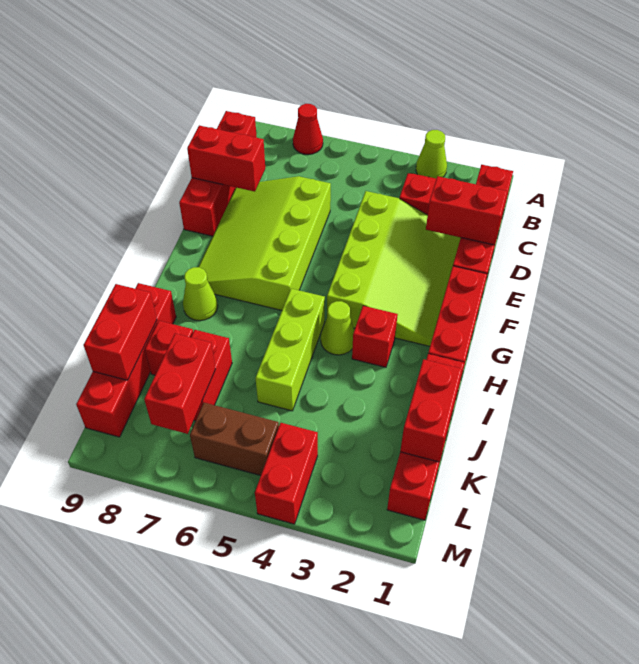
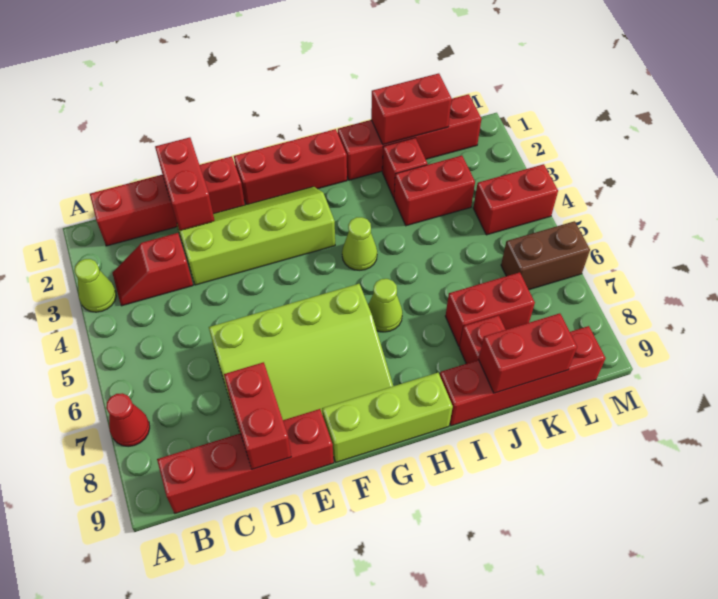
lime slope D2:G4 level 1 top 4 -> lime slope D2:G3 level 1 top 3
red brick H3 level 1 -> red brick J2 level 1
lime brick H5:J5 level 1 -> lime brick F9:H9 level 1
lime cone H8 level 1 -> lime cone H6 level 1
red brick K7:L7 level 2 -> red brick J3:K3 level 1
brown brick L5:L6 level 1 -> brown brick L6:M6 level 1

